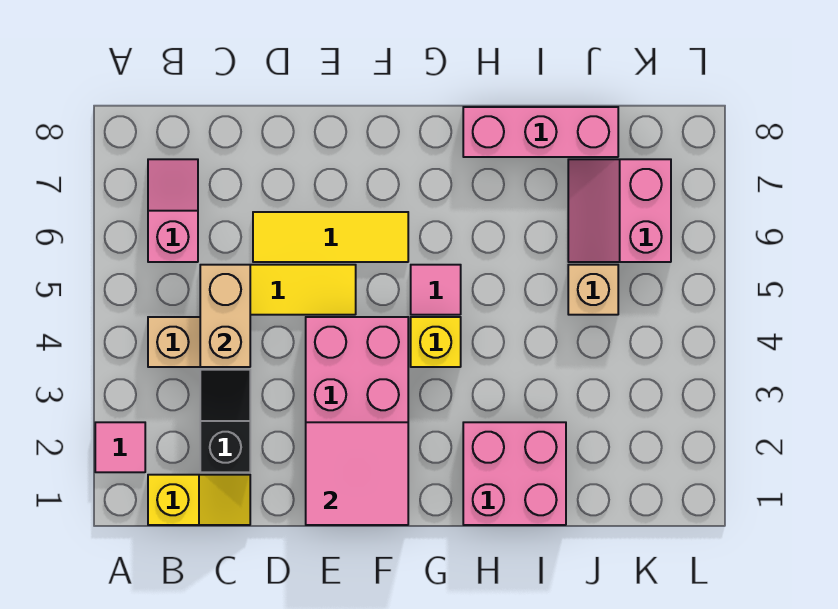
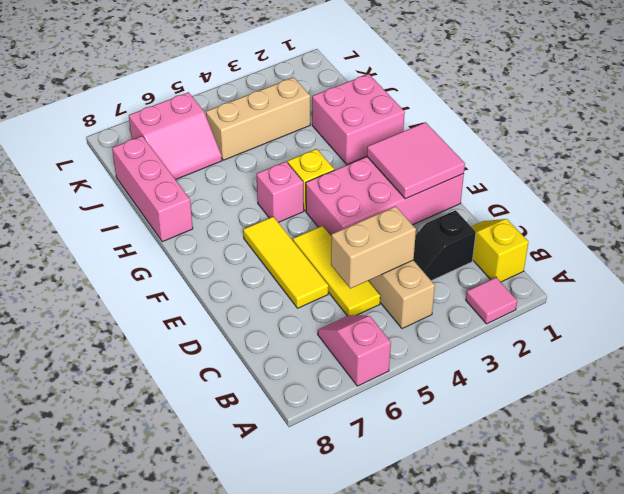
pink slope B6:B7 level 1 top 6 -> pink slope A6:B6 level 1 top A
pink tile G5 level 1 -> pink brick G5 level 1
tan brick J5 level 1 -> tan brick J3:J5 level 1

